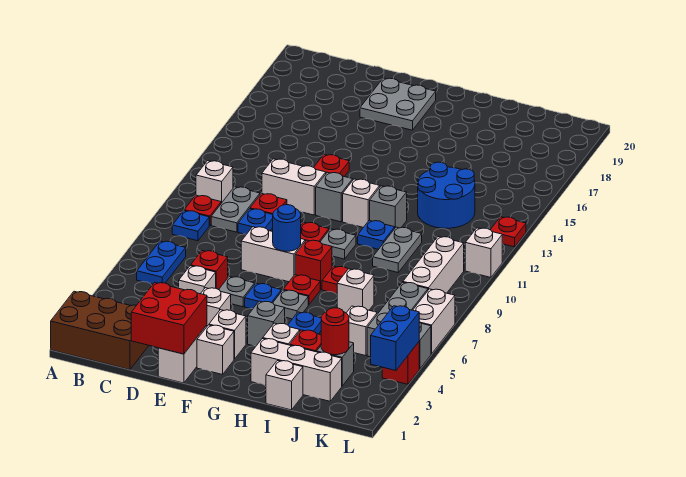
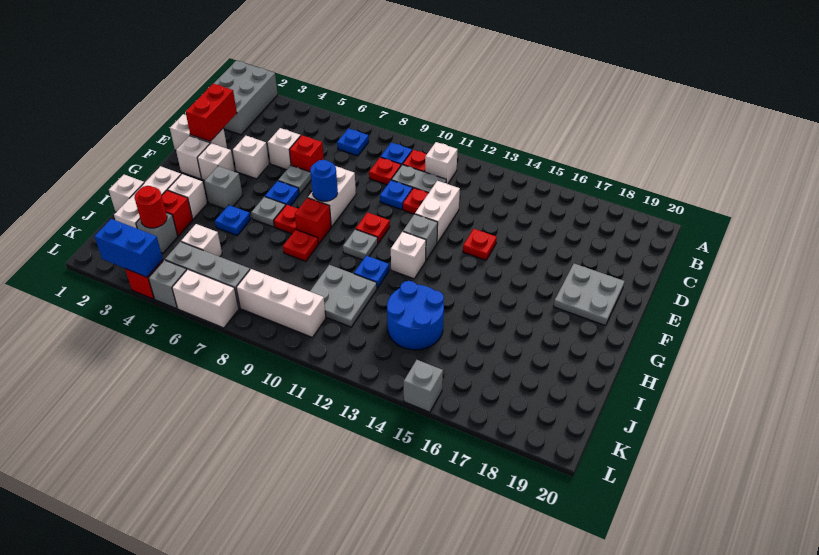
brown brick A1:C2 level 1 -> grey brick A1:C2 level 1
blue plate B6:B7 level 1 -> blue plate B7 level 1
red brick D1:E2 level 2 -> red brick D2:E2 level 2
grey brick H12 level 1 -> grey brick L15 level 1
white brick I7 level 1 -> none
grey plate I10:I11 level 1 -> grey plate I10:J11 level 1
white brick L11 level 1 -> none
red plate L13 level 1 -> red plate C9 level 1

